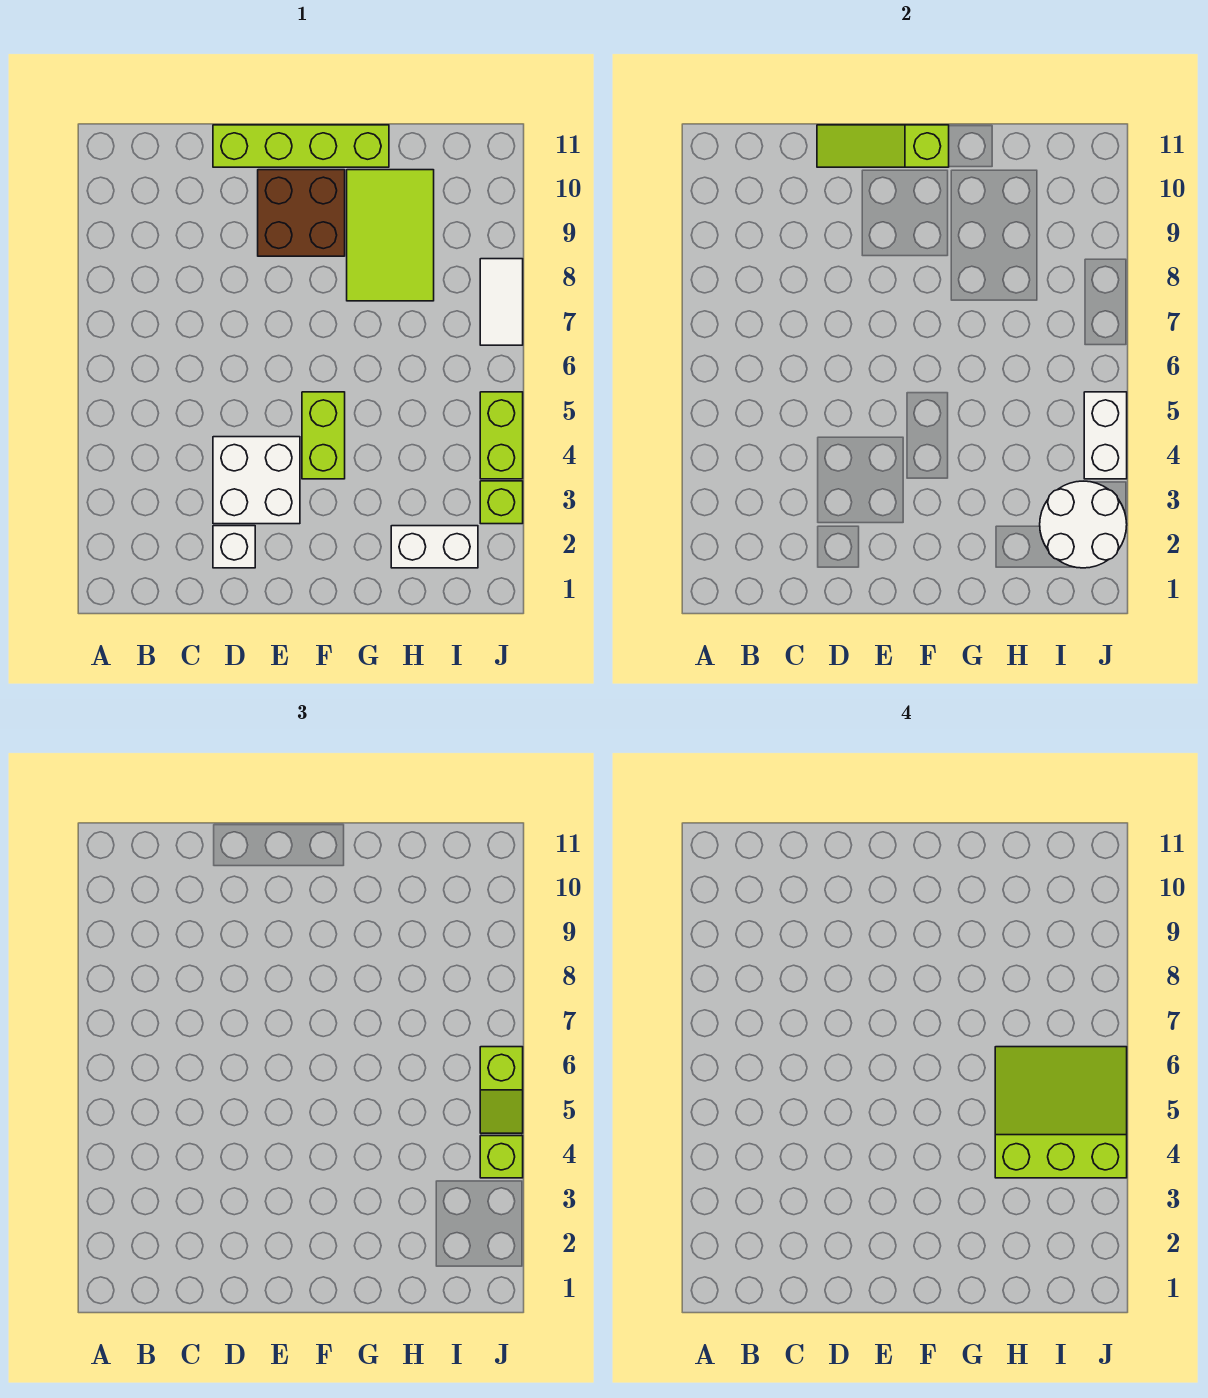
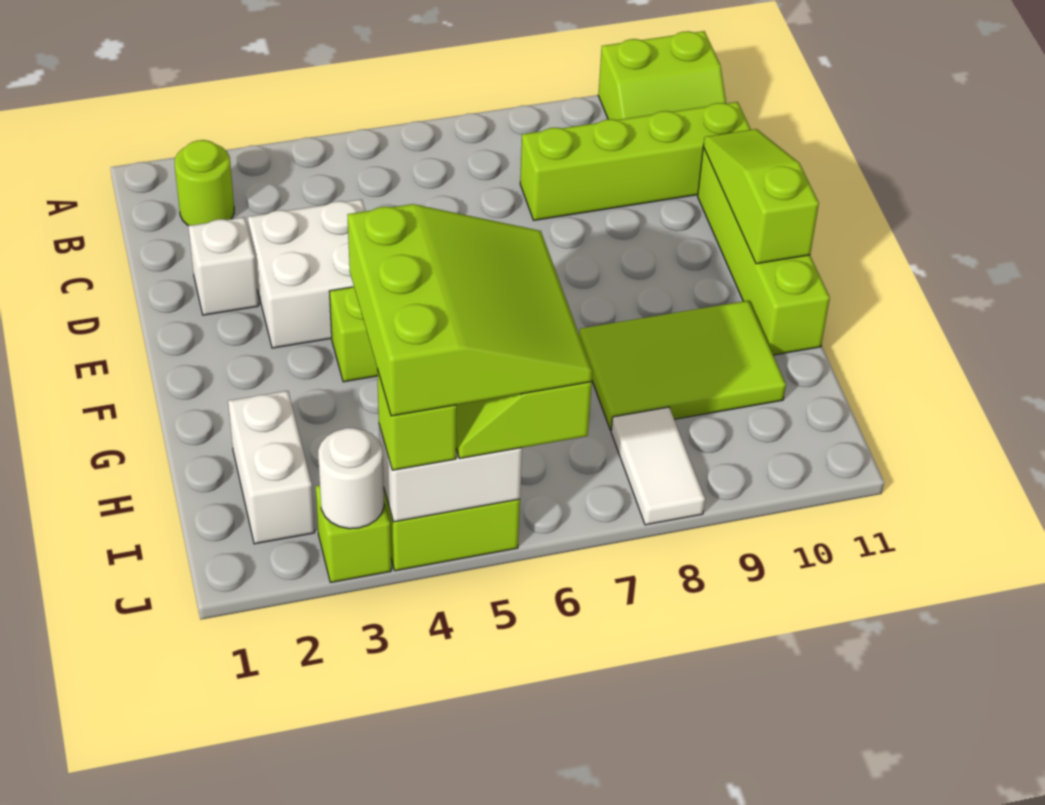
none -> lime slope A10:B11 level 1 top A
none -> lime round brick B2 level 1
none -> lime brick C8:C11 level 1
brown brick E9:F10 level 1 -> none
white round brick I2:J3 level 2 -> white round brick J3 level 2
white tile J7:J8 level 1 -> white tile I8:J8 level 1

